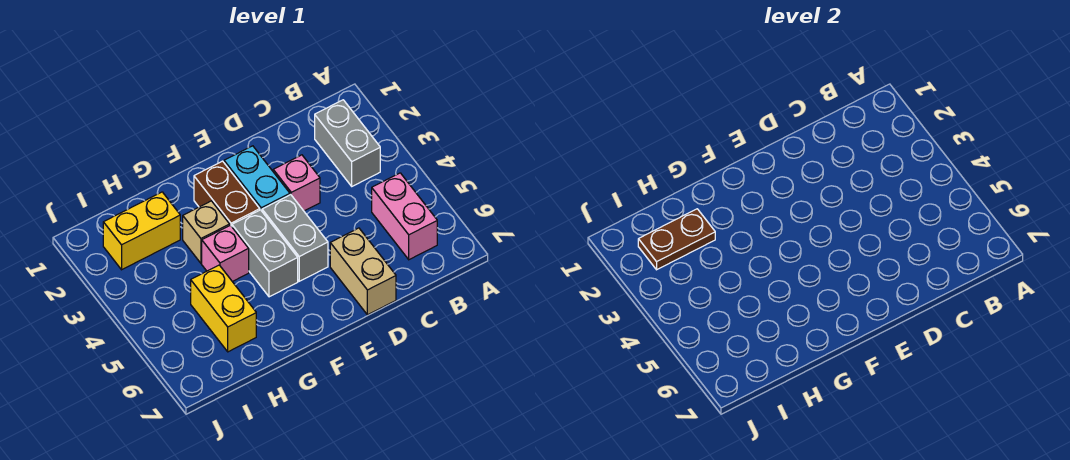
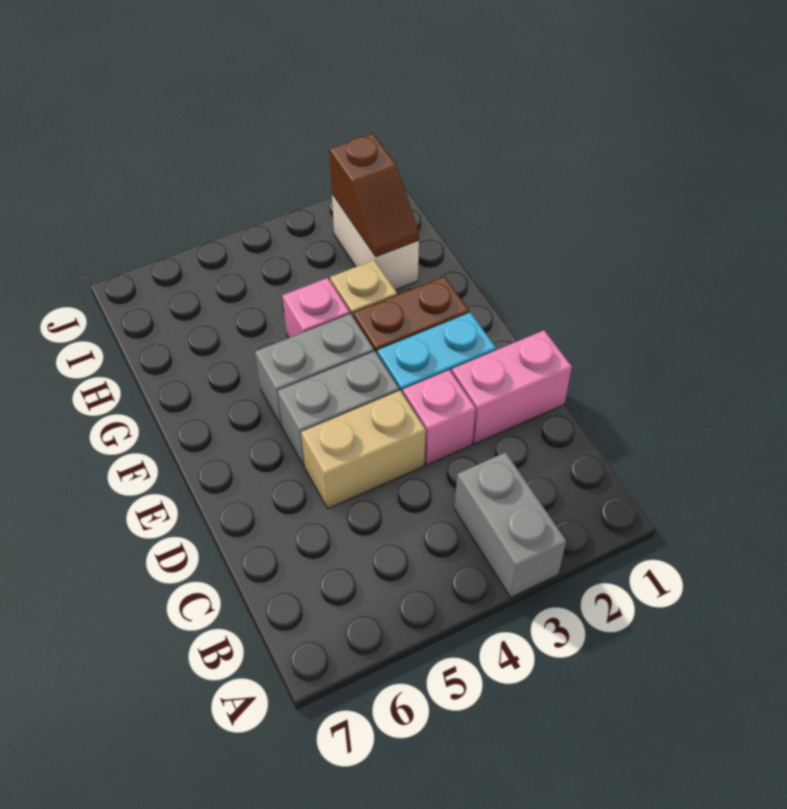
grey brick B2:B3 level 1 -> grey brick A3:B3 level 1
pink brick B5:B6 level 1 -> pink brick D1:D2 level 1
tan brick D6:D7 level 1 -> tan brick D4:D5 level 1
yellow brick H2:I2 level 1 -> white brick H2:I2 level 1
brown plate H2:I2 level 2 -> brown slope H2:I2 level 2 top I
yellow brick H5:H6 level 1 -> none

